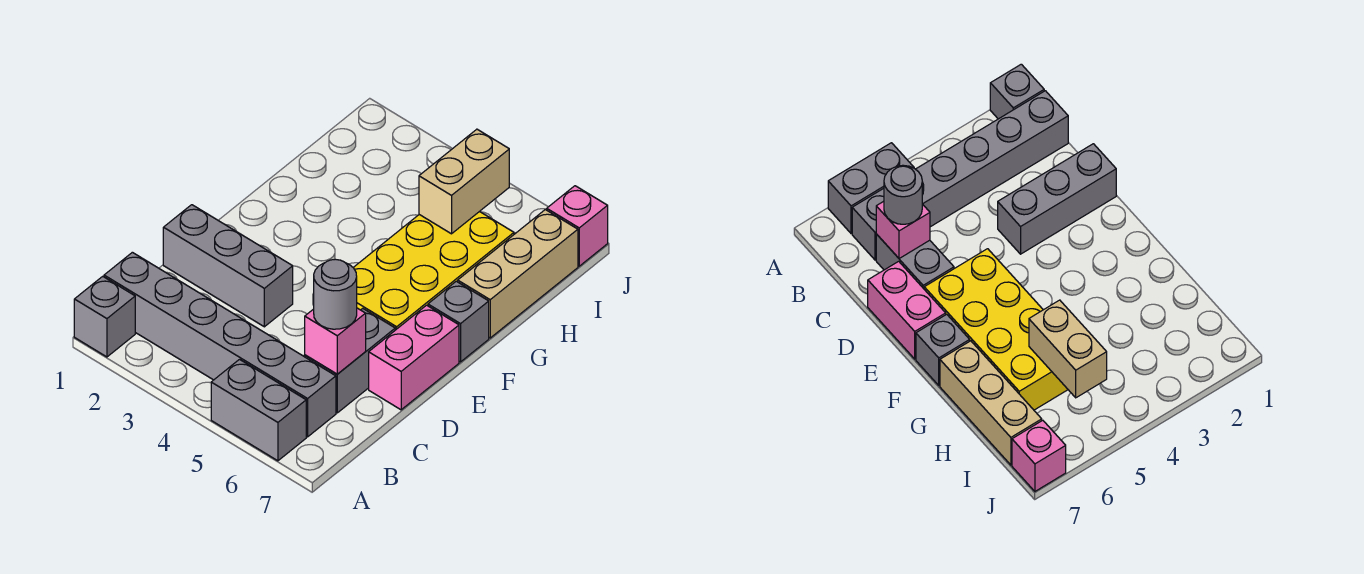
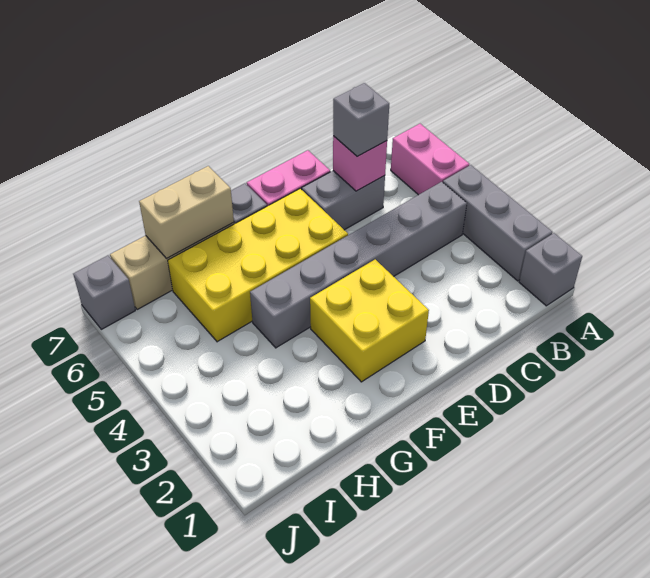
grey brick A5:A6 level 1 -> pink brick A5:A6 level 1
grey brick B1:B6 level 1 -> grey brick B4:G4 level 1
grey round brick C6 level 3 -> grey brick C6 level 3
grey brick D1:D3 level 1 -> grey brick A2:A4 level 1
none -> yellow brick E2:F3 level 1
tan brick H5:I5 level 2 -> tan brick G7:H7 level 2
pink brick J7 level 1 -> grey brick J7 level 1

